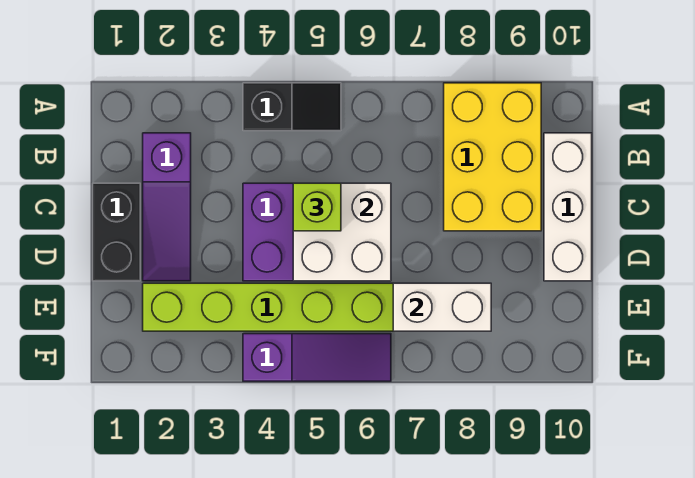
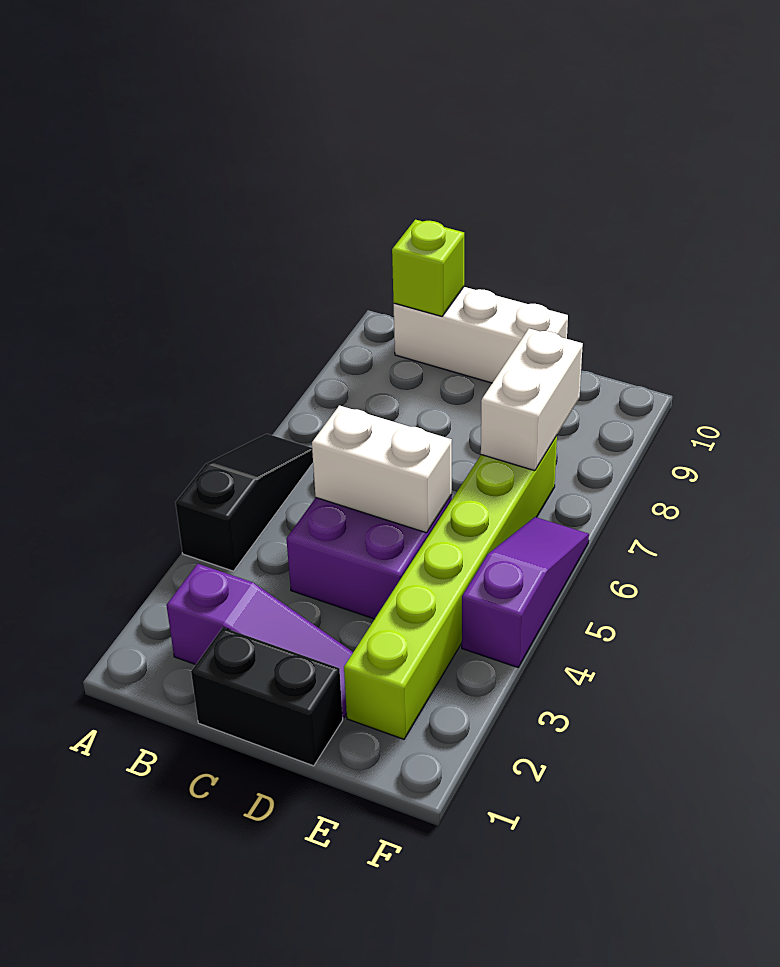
black slope A4:A5 level 1 top 4 -> black slope A4:A6 level 1 top 4
yellow brick A8:C9 level 1 -> none
white brick C5:D6 level 2 -> white brick C5:D5 level 2
lime brick C5 level 3 -> lime brick B10 level 2

